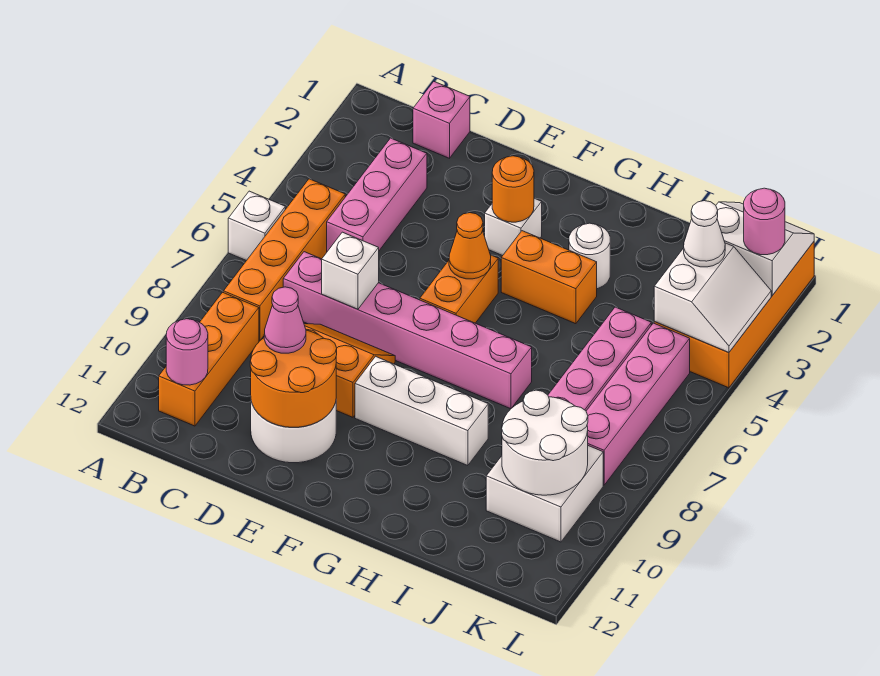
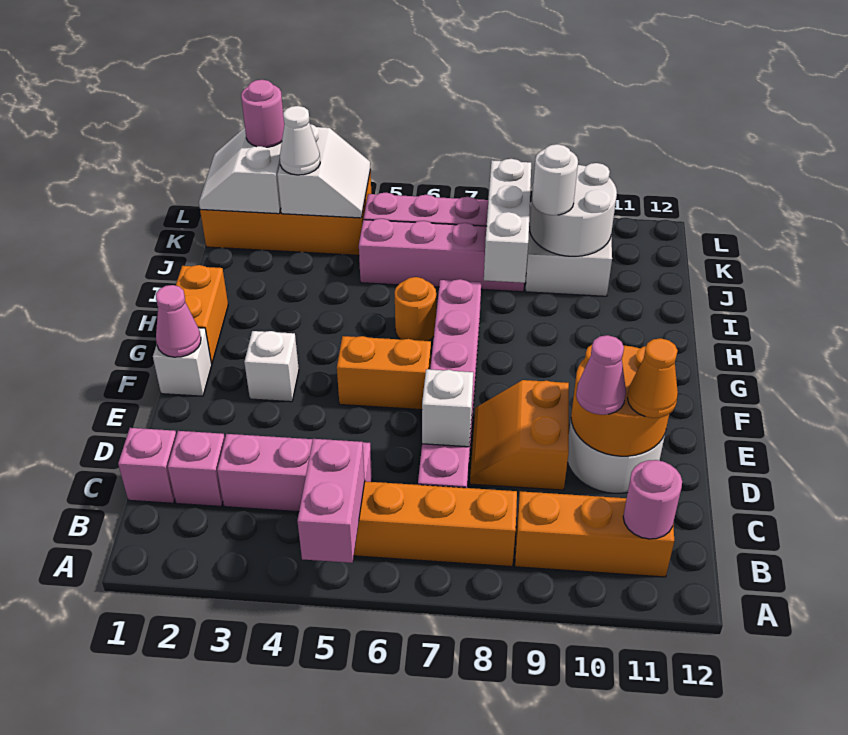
none -> pink brick A5:B5 level 2
white brick A6 level 1 -> white brick F1 level 1
none -> pink brick C2 level 1
none -> pink cone F1 level 2
orange round brick F3 level 2 -> orange round brick H6 level 1
orange cone F5 level 2 -> orange cone D11 level 3
white brick F9:H9 level 1 -> white brick I8:K8 level 2
orange brick G4:H4 level 1 -> orange brick G1:H1 level 1
white round brick H3 level 1 -> white round brick J9 level 3
white slope K3:L4 level 2 top K -> white slope K3:L4 level 2 top 3

